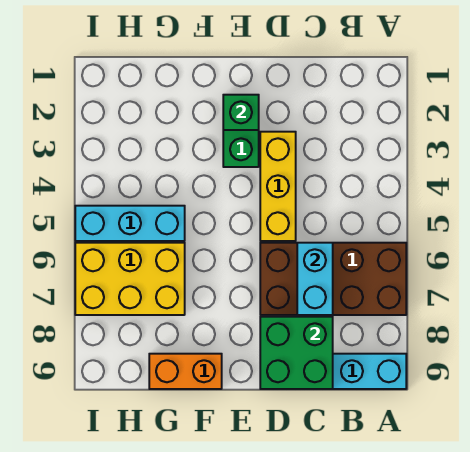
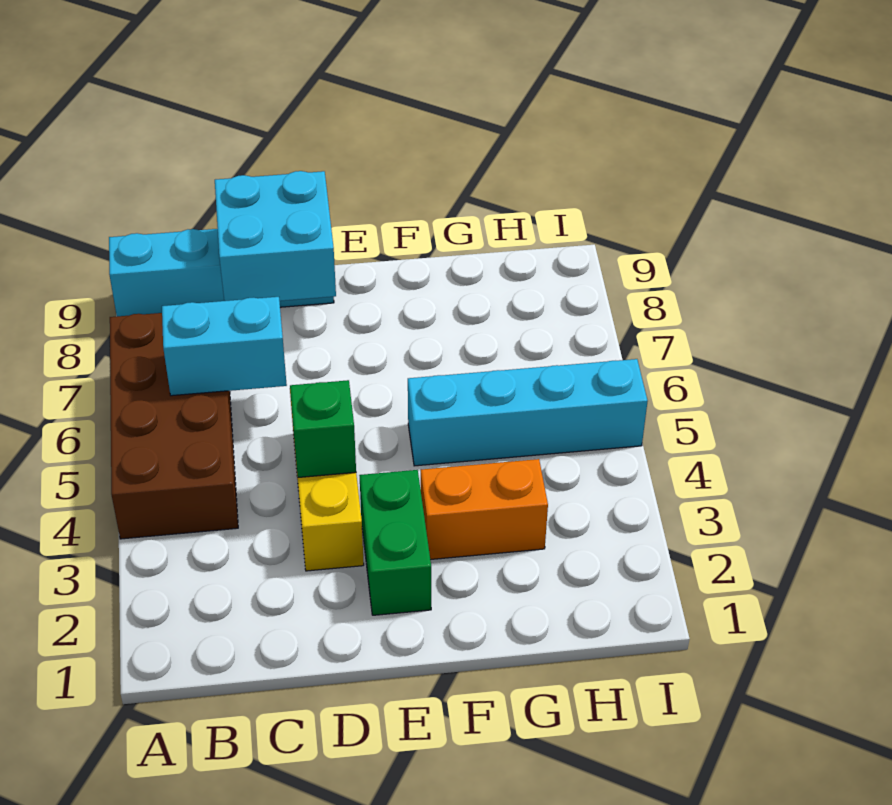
brown brick A6:D7 level 1 -> brown brick A4:B7 level 1
cyan brick C6:C7 level 2 -> cyan brick B6:C6 level 2
green brick C8:D9 level 2 -> cyan brick C8:D9 level 2
green brick E2 level 2 -> green brick D4 level 2
orange brick F9:G9 level 1 -> orange brick F3:G3 level 1
cyan brick G5:I5 level 1 -> cyan brick F5:I5 level 1
yellow brick G6:I7 level 1 -> none

